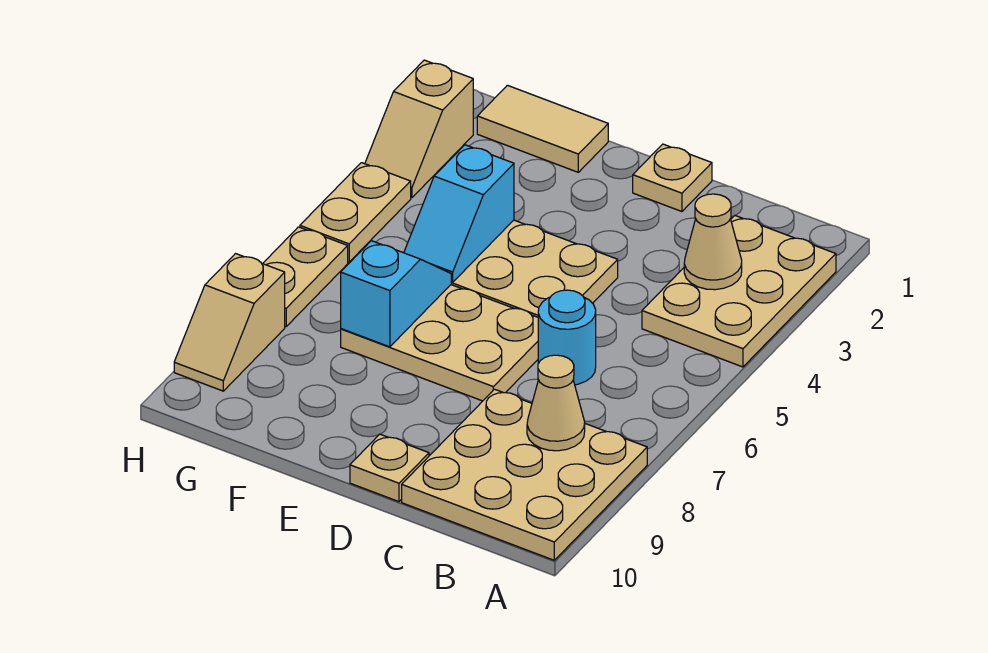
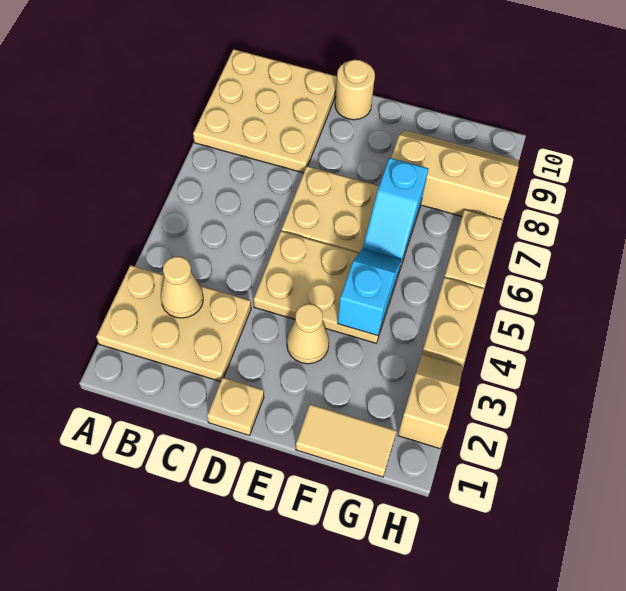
tan plate A2:B4 level 1 -> tan plate A2:C3 level 1
tan cone B8 level 2 -> tan cone E3 level 1
cyan round brick C6 level 1 -> none
tan plate D10 level 1 -> tan round brick D10 level 1
tan slope H8:H9 level 1 top 8 -> tan slope F8:H9 level 1 top 8

